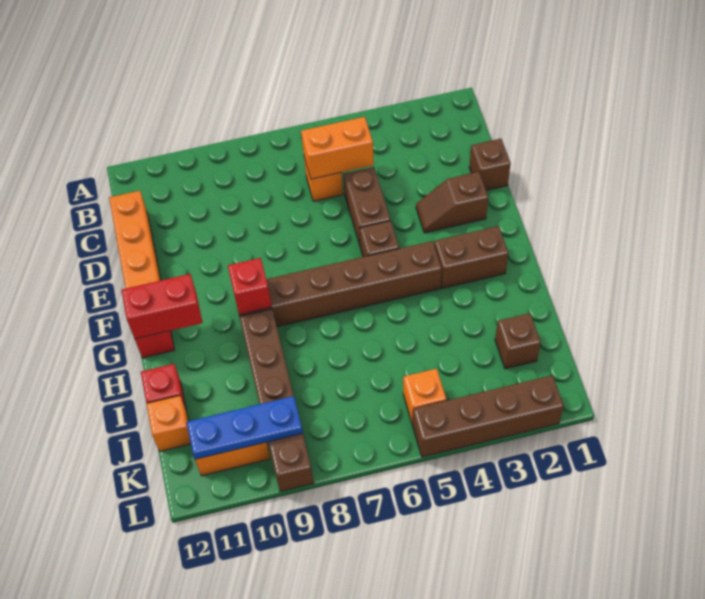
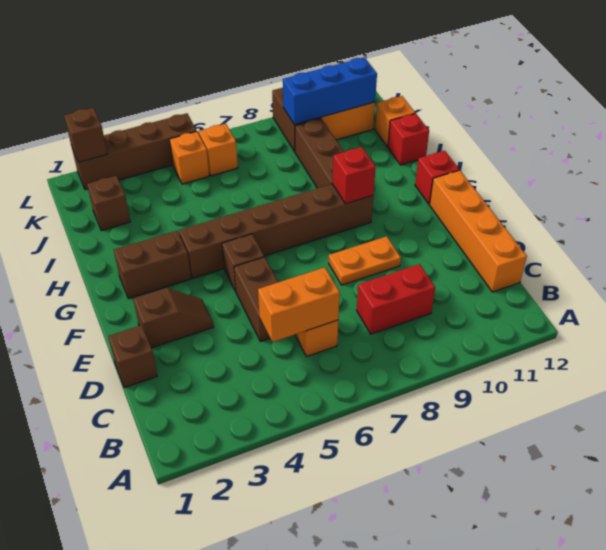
none -> orange plate E8:E9 level 1
red brick G11:G12 level 2 -> red brick C8:C9 level 1
none -> orange brick K6 level 1
blue plate K9:K11 level 2 -> blue brick K9:K11 level 2
none -> brown brick L2 level 2

